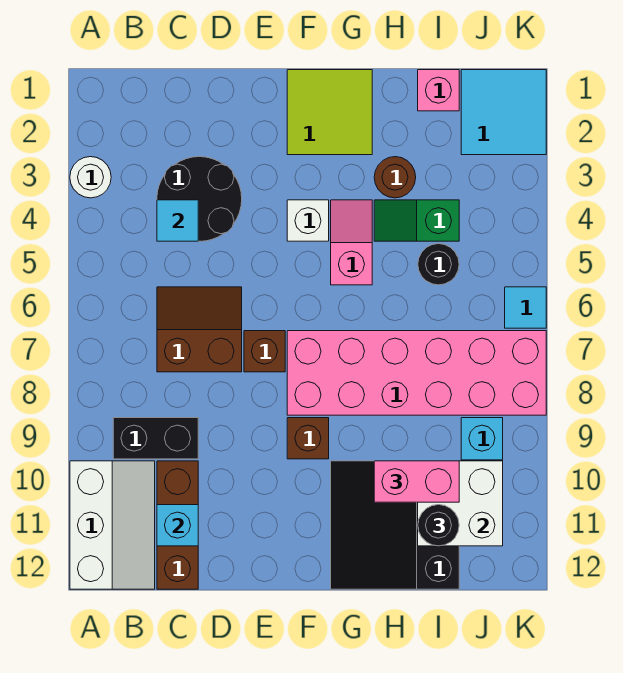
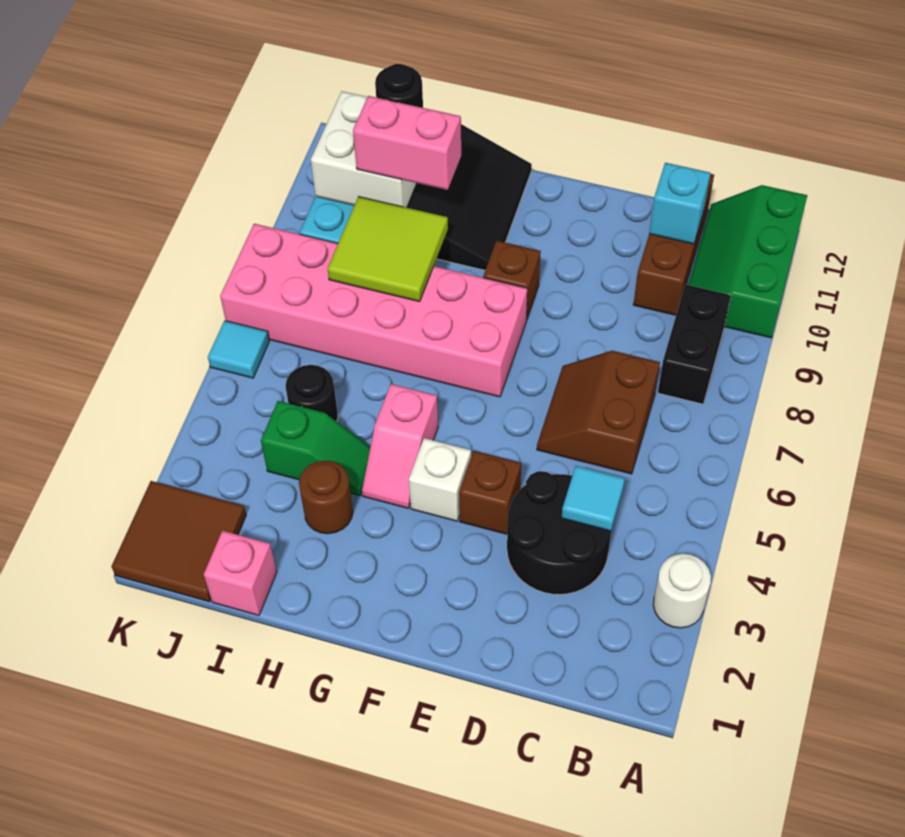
white slope A10:B12 level 1 top A -> green slope A10:B12 level 1 top A
black brick B9:C9 level 1 -> black brick B8:B9 level 1
brown slope C6:D7 level 1 top 7 -> brown slope C6:D7 level 1 top C
brown brick E7 level 1 -> brown brick E4 level 1
lime tile F1:G2 level 1 -> lime tile H8:I9 level 2
cyan tile J1:K2 level 1 -> brown tile J1:K2 level 1

